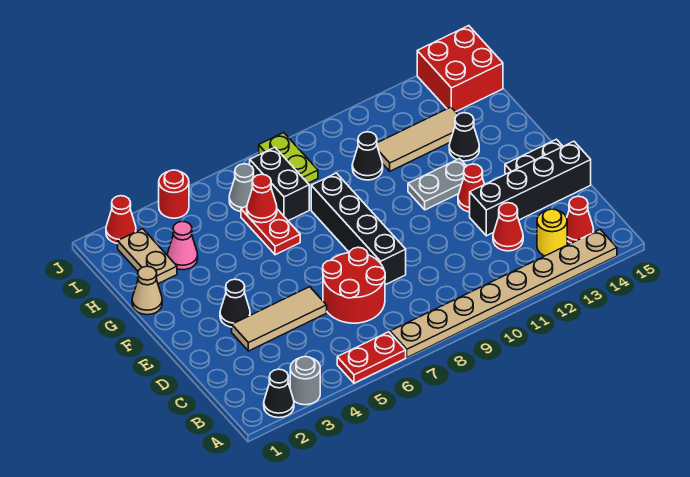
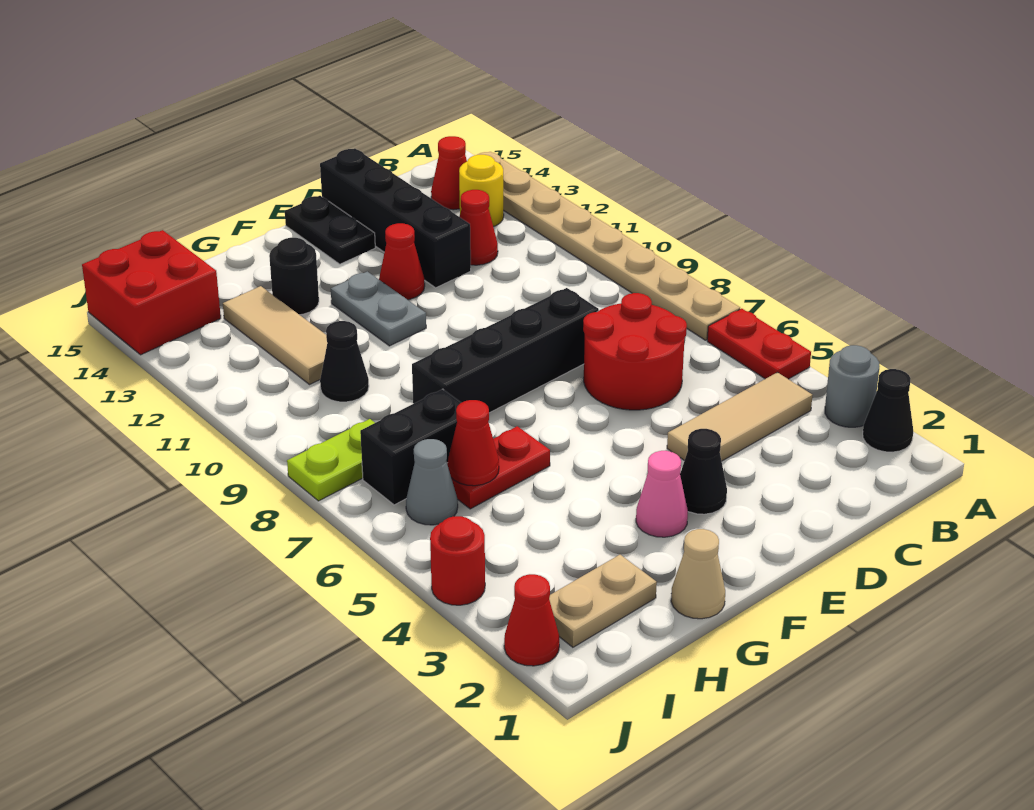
tan tile D3:D5 level 1 -> tan tile B4:D4 level 1
black cone G13 level 1 -> black round brick G13 level 1
pink cone H3 level 1 -> pink cone F3 level 1

